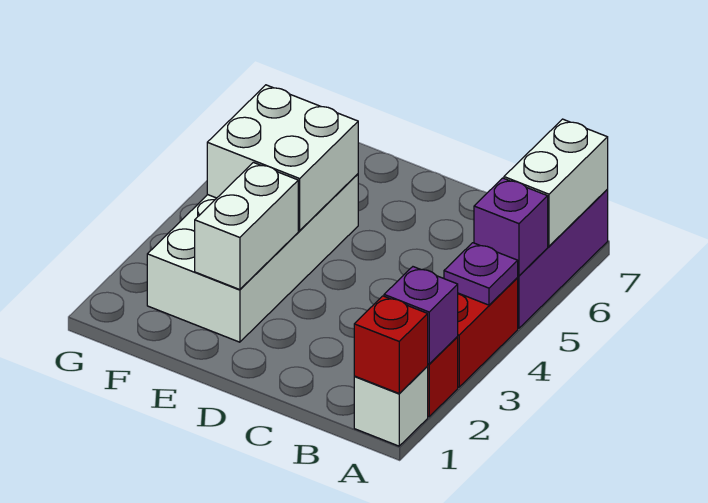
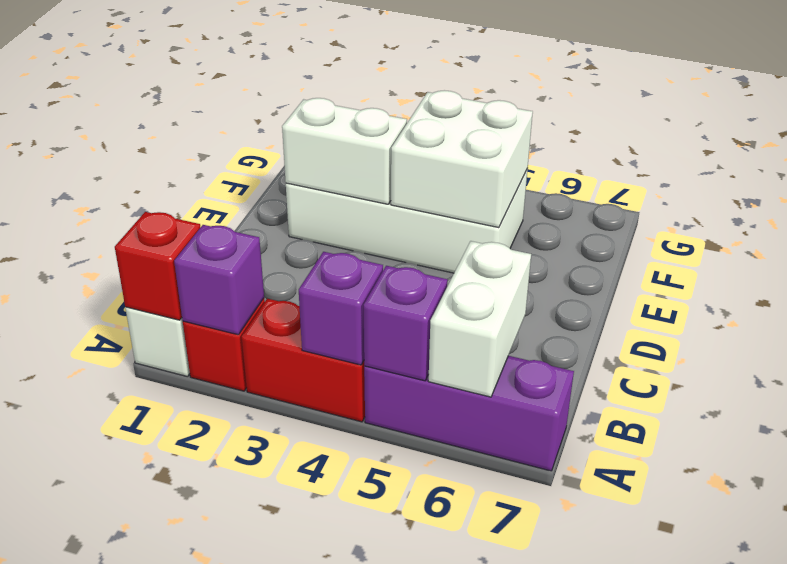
purple plate A4 level 2 -> purple brick A4 level 2
white brick A6:A7 level 2 -> white brick A6:B6 level 2

